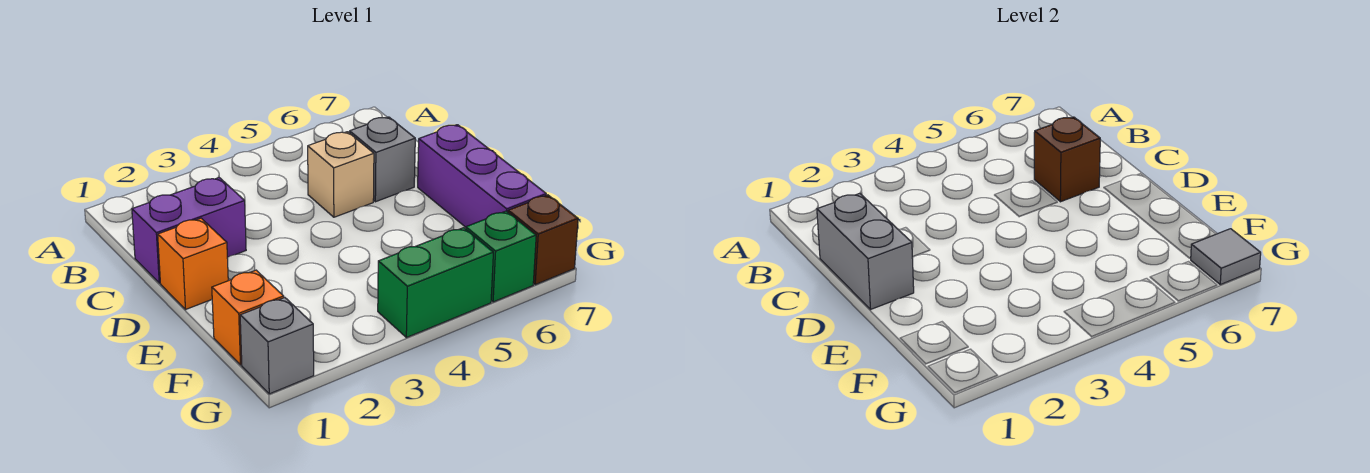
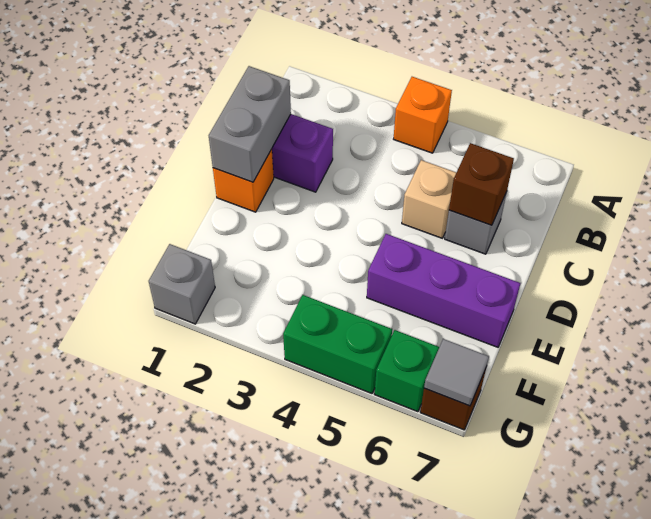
purple brick D7:F7 level 1 -> purple brick E5:E7 level 1
orange brick F1 level 1 -> orange brick A4 level 1

